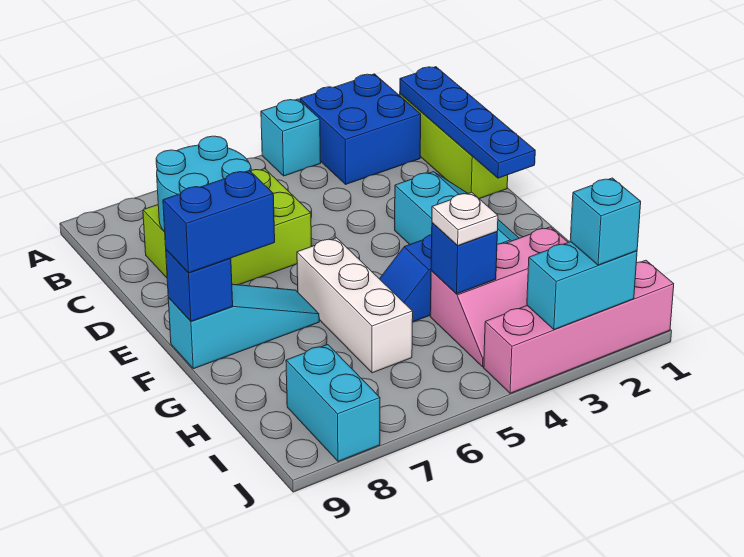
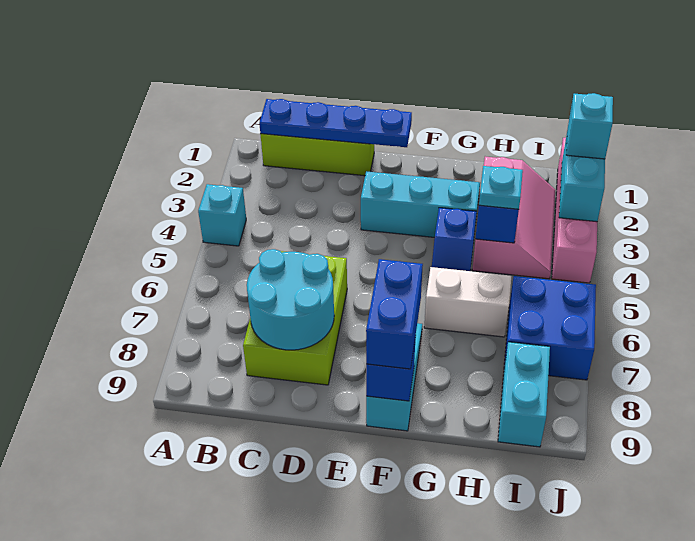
blue brick A2:B3 level 1 -> blue brick I6:J7 level 1
white brick F6:H6 level 1 -> white brick G6:H6 level 1
white plate H4 level 3 -> cyan plate H4 level 3
cyan brick I8:J8 level 1 -> cyan brick I8:I9 level 1

